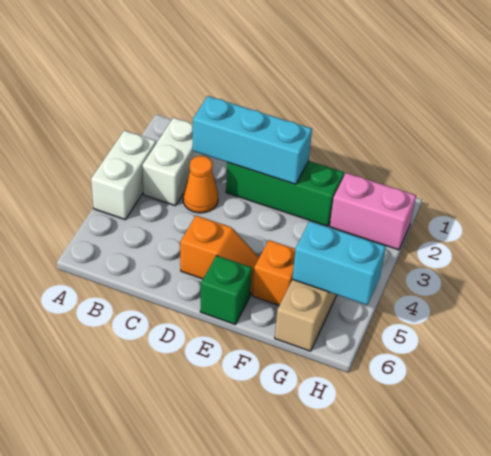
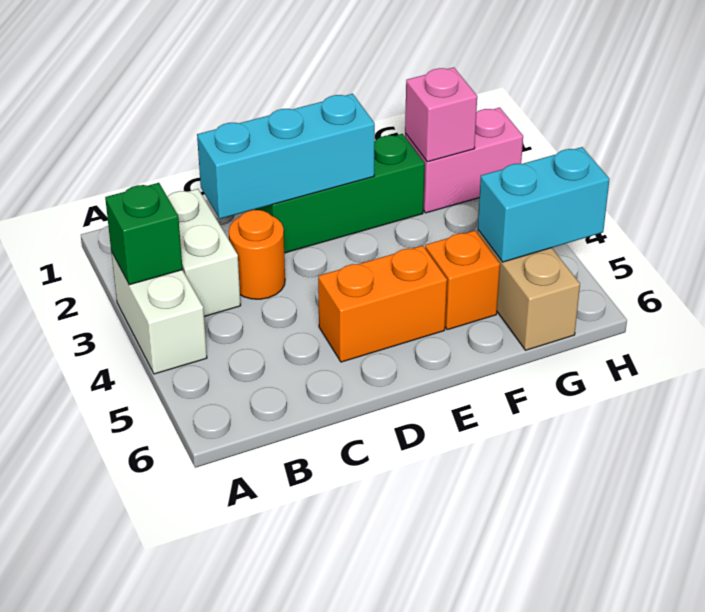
orange cone C3 level 1 -> orange round brick C3 level 1
orange slope D5:E5 level 1 top D -> orange brick D5:E5 level 1
green brick E6 level 1 -> green brick A3 level 2
none -> pink brick G2 level 2

